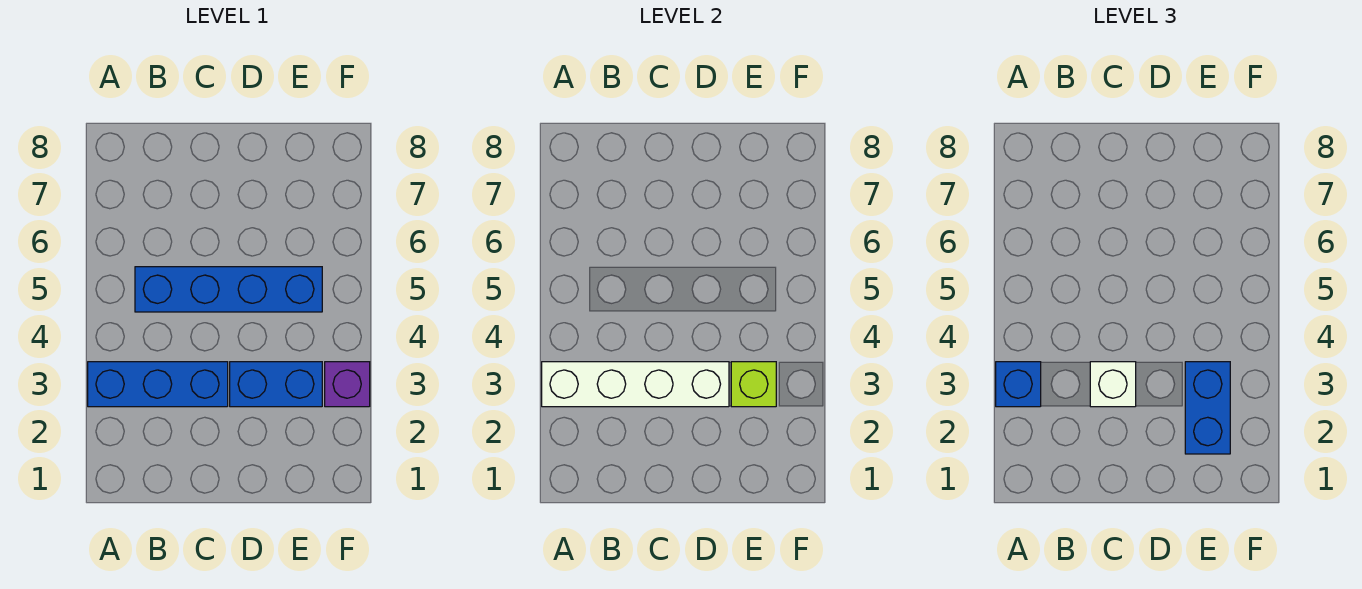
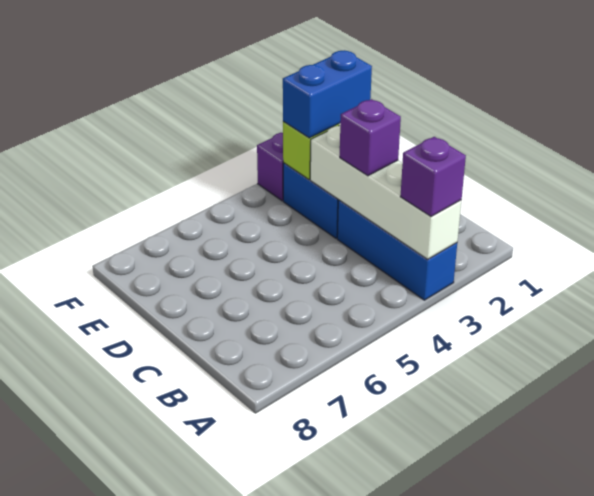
blue brick A3 level 3 -> purple brick A3 level 3
blue brick B5:E5 level 1 -> none
white brick C3 level 3 -> purple brick C3 level 3

